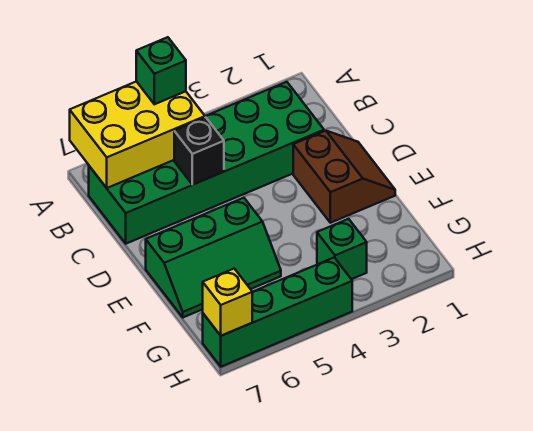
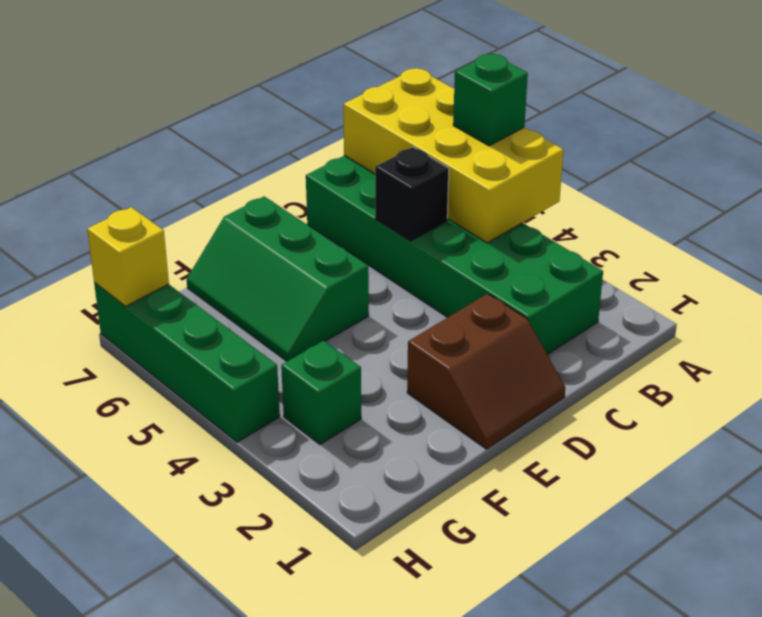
yellow brick A5:B7 level 2 -> yellow brick A4:B7 level 2

